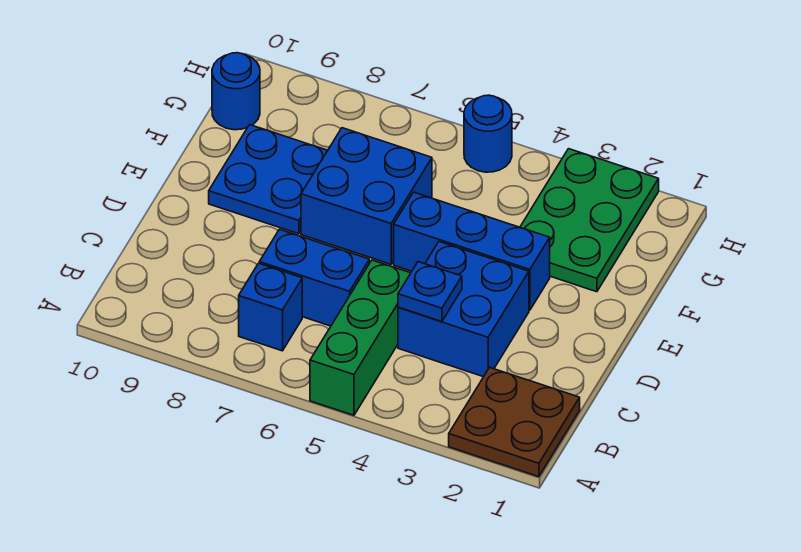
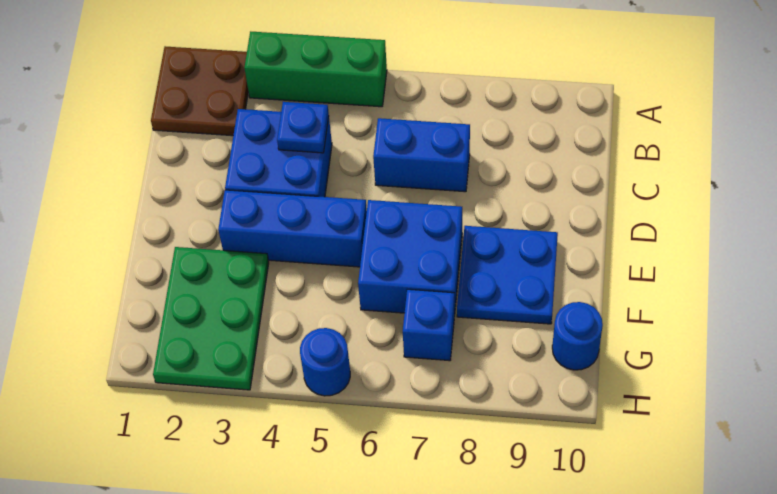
green brick A5:C5 level 1 -> green brick A3:A5 level 1
blue brick B7 level 1 -> blue brick G7 level 1

